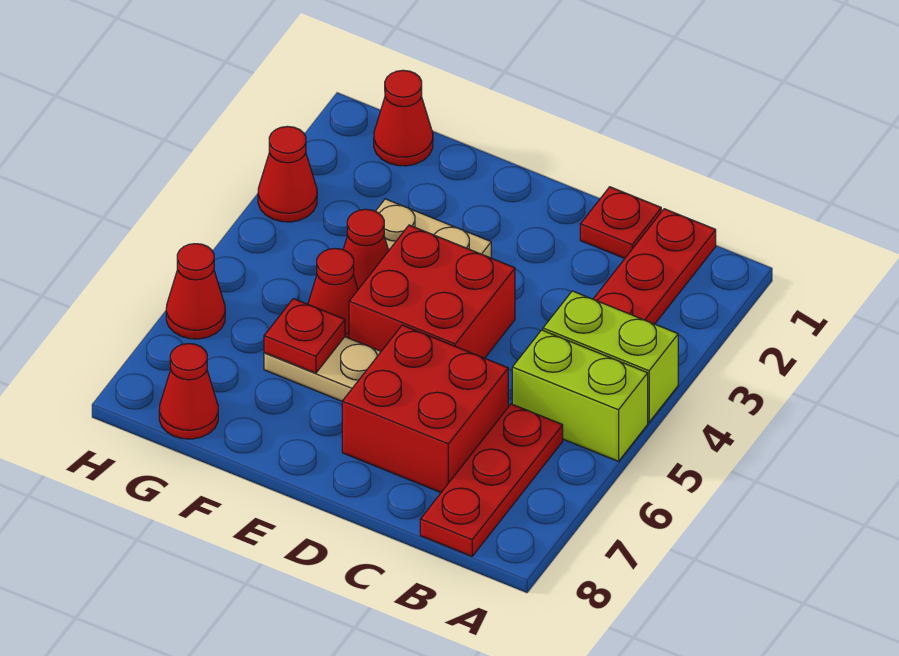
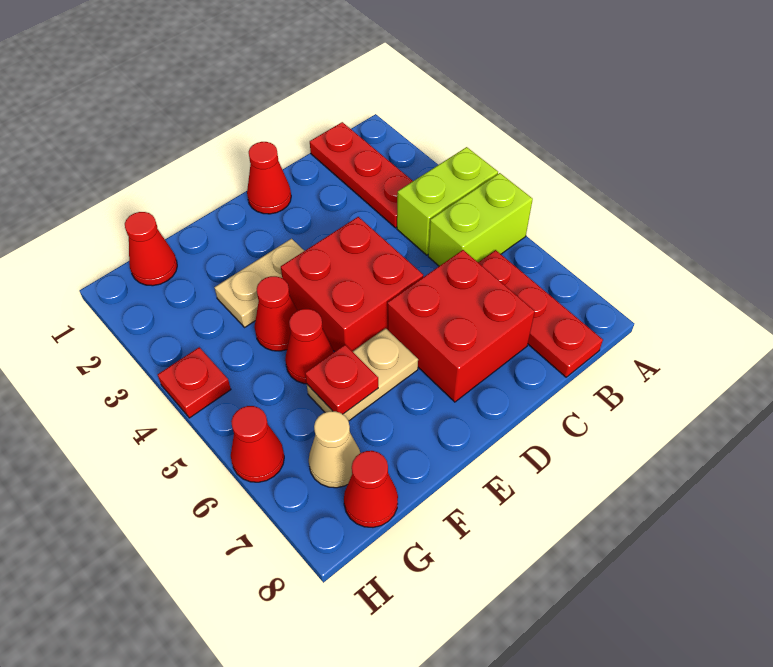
red plate C1 level 1 -> red plate H4 level 1
none -> tan cone G7 level 1
red cone H3 level 1 -> red cone D1 level 1

